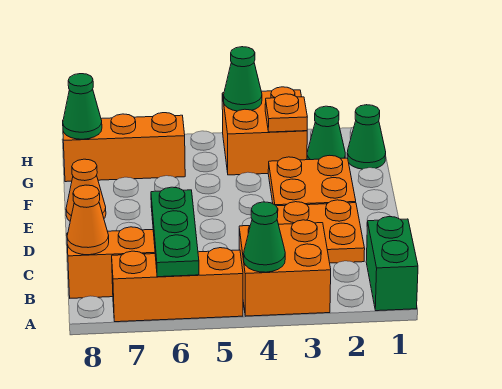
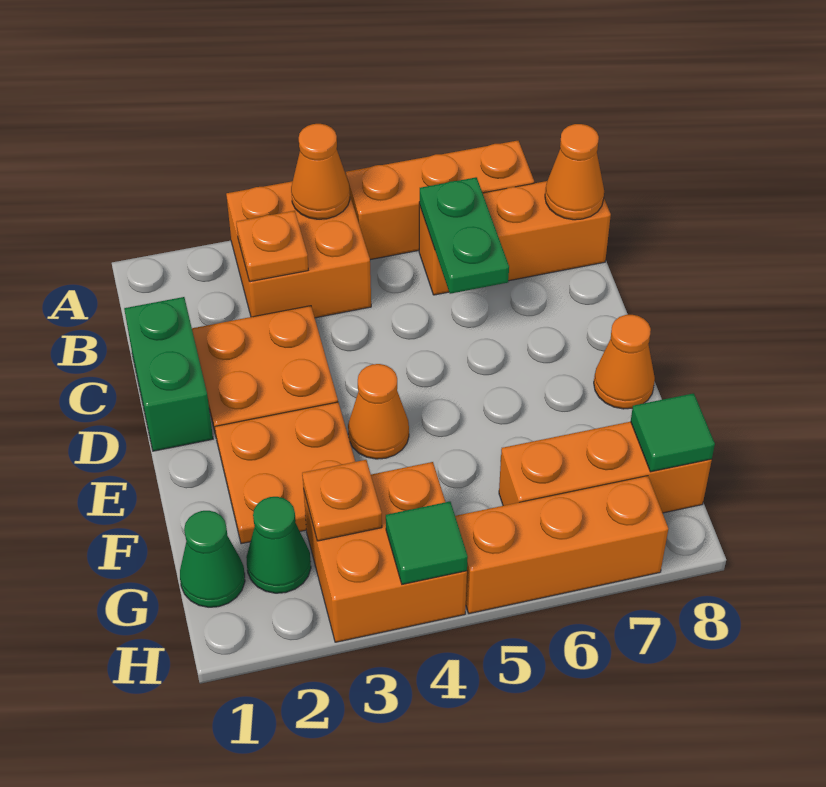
green brick A1:B1 level 1 -> green brick C1:D1 level 1
green cone A4 level 2 -> orange cone A4 level 2
green plate A6:C6 level 2 -> green plate B6:C6 level 2
none -> orange plate B3 level 2
none -> orange cone E4 level 1
green cone G8 level 2 -> green tile G8 level 2
green cone H4 level 2 -> green tile H4 level 2
none -> orange brick H5:H7 level 1

